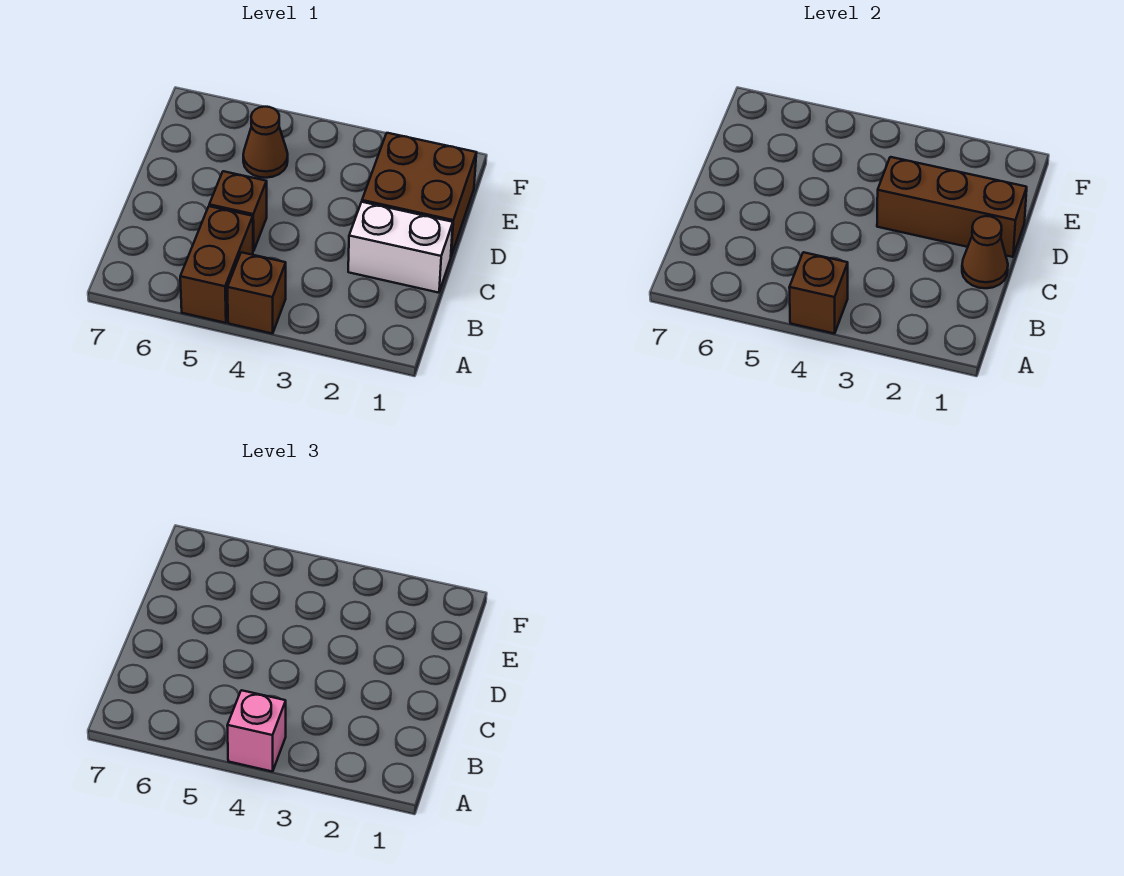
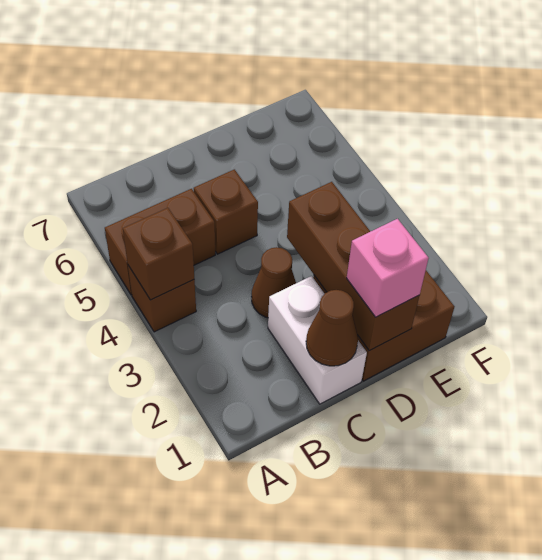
pink brick A4 level 3 -> pink brick D1 level 3
brown cone E5 level 1 -> brown cone C3 level 1

